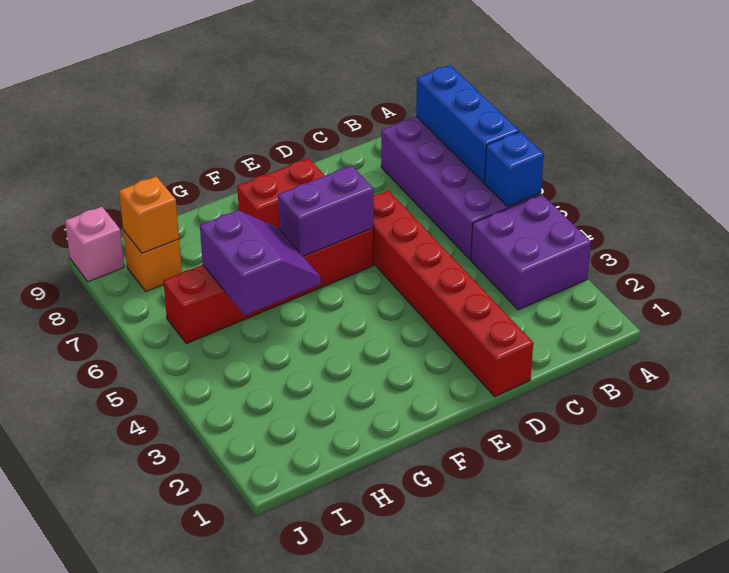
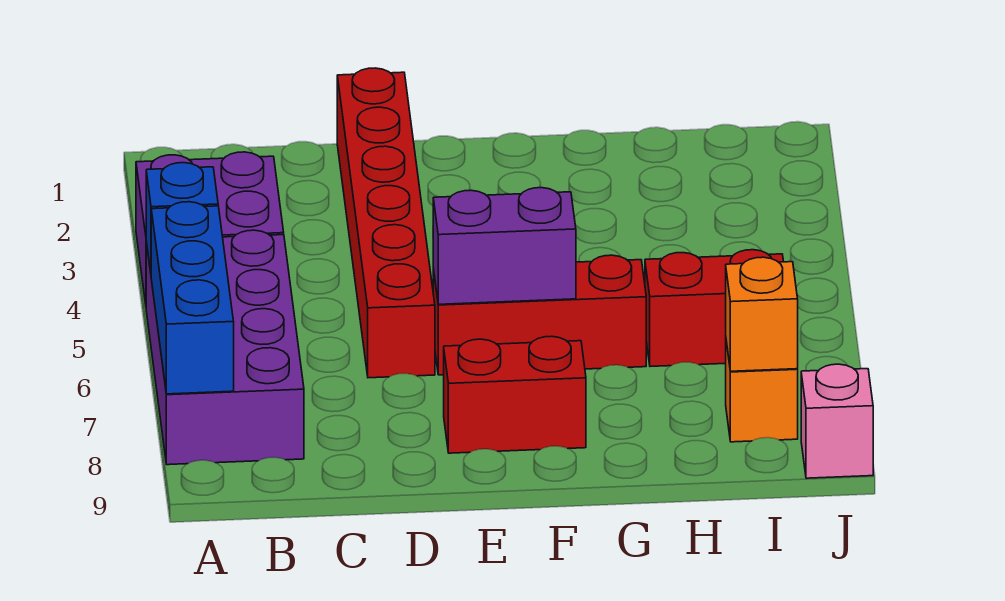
purple slope G5:H6 level 2 top H -> none

